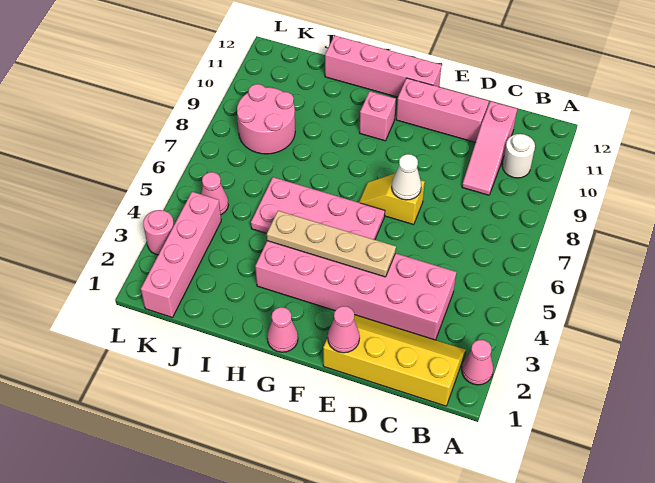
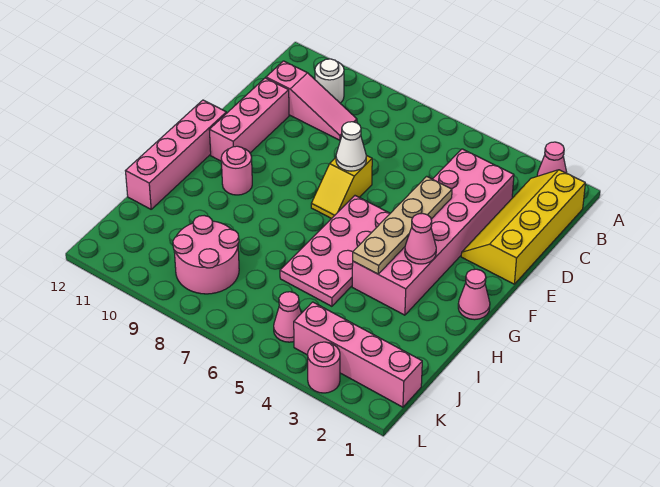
pink cone E1 level 2 -> pink cone G3 level 2
pink brick G10 level 1 -> pink round brick G10 level 1

